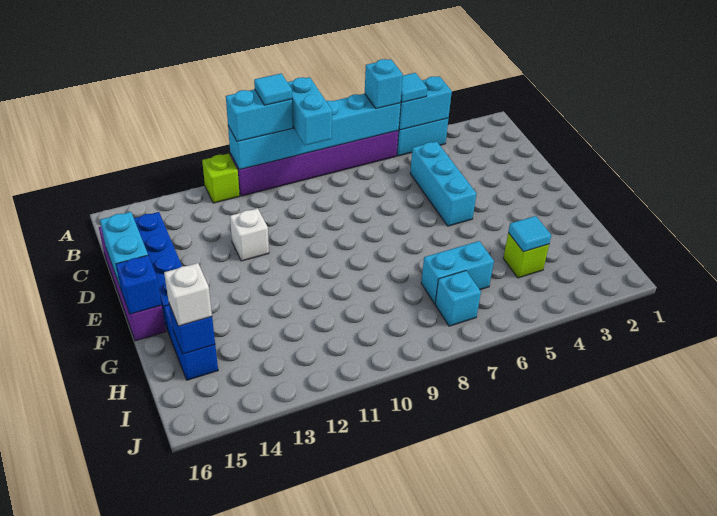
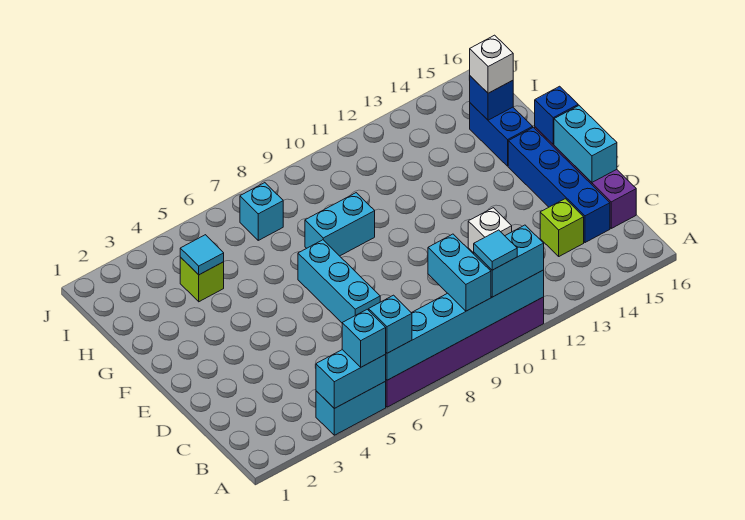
cyan tile A5 level 3 -> cyan brick A5 level 3
lime brick A12 level 1 -> lime brick C14 level 1
cyan brick C5:E5 level 1 -> cyan brick D7:F7 level 1
cyan brick H6:H7 level 1 -> cyan brick G8:G9 level 1

